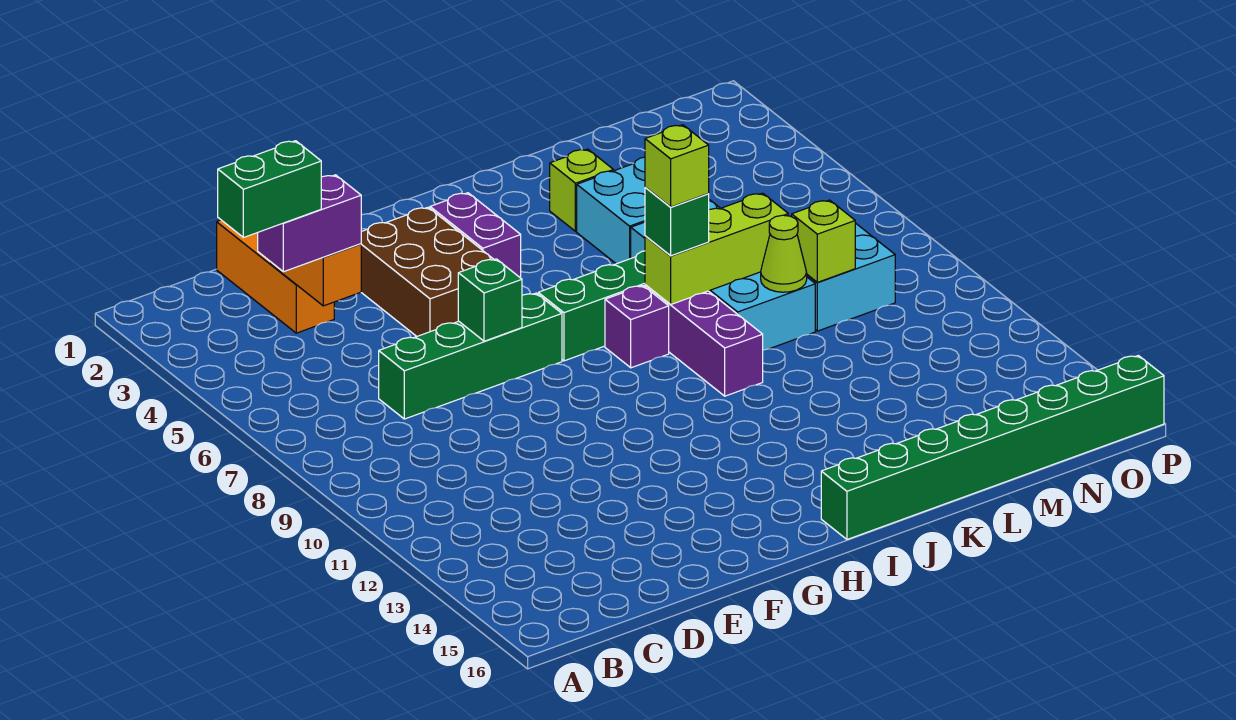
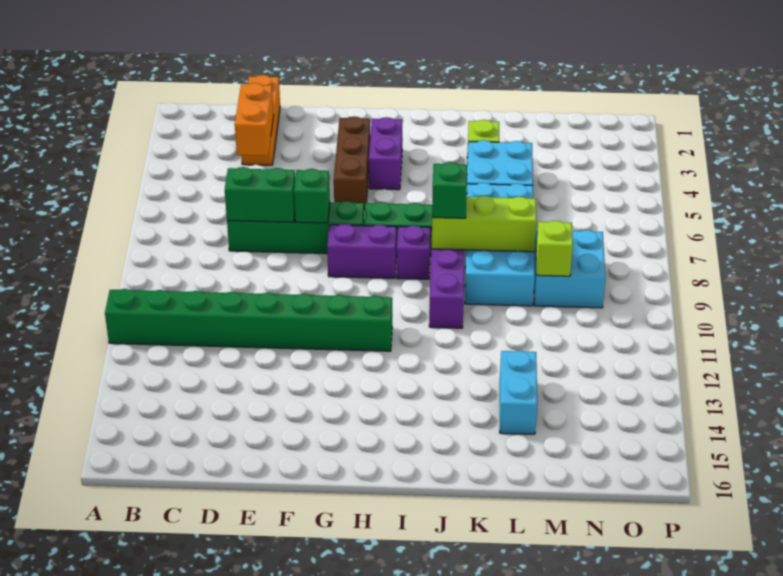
green brick B4:C4 level 4 -> green brick D7:E7 level 2
purple brick C4:D4 level 3 -> purple brick G8:H8 level 1
brown brick F3:G5 level 1 -> brown brick G3:G5 level 1
green brick I16:P16 level 1 -> green brick A11:H11 level 1
lime brick J8 level 4 -> none
lime cone L9 level 2 -> none
none -> cyan brick L13:L14 level 1

